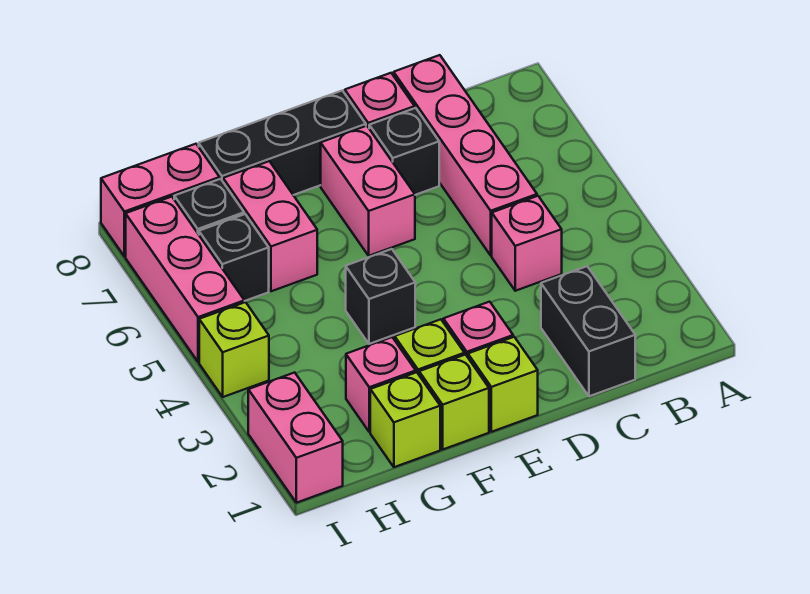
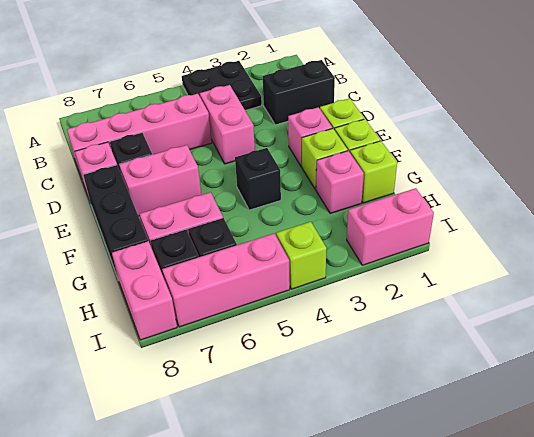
none -> black plate A3:B4 level 1
pink brick C4 level 1 -> pink brick C4:D4 level 1

